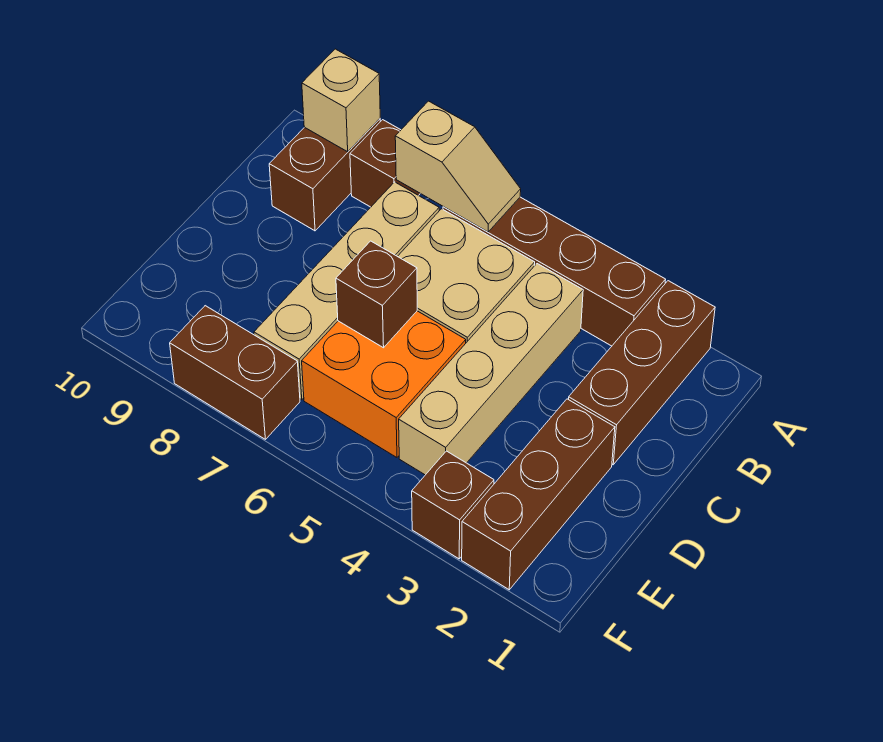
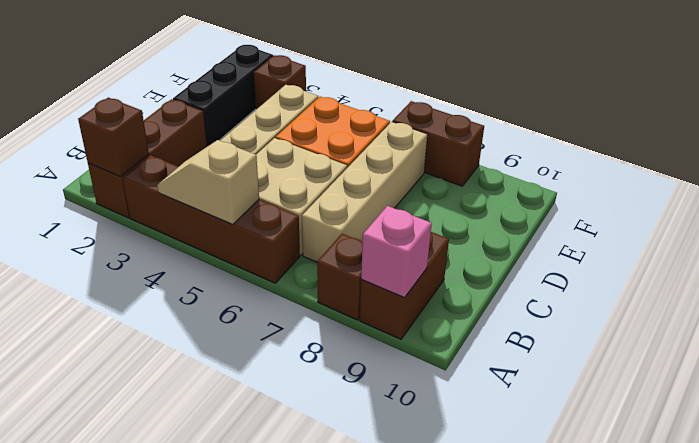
tan slope A6:A7 level 2 top 7 -> tan slope A4:A5 level 2 top 5
tan brick A9 level 2 -> pink brick A9 level 2
brown brick D2:F2 level 1 -> black brick D2:F2 level 1
brown brick D6 level 2 -> brown brick A2 level 2

